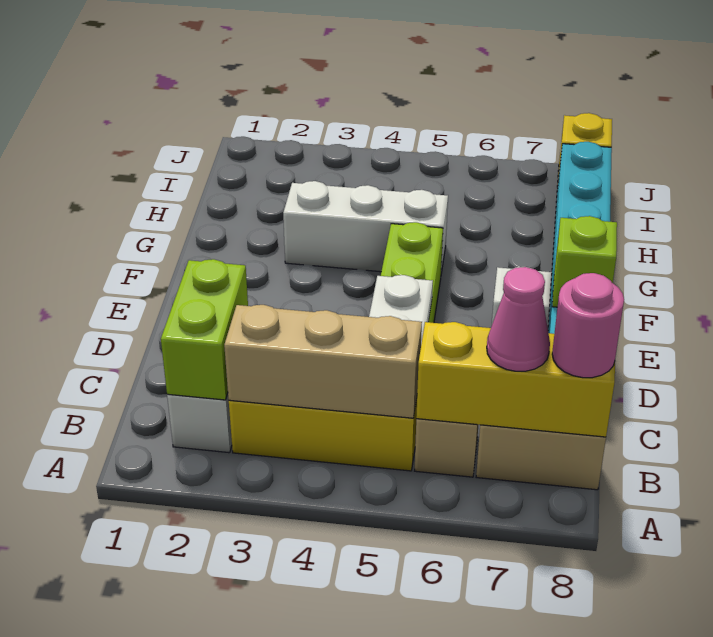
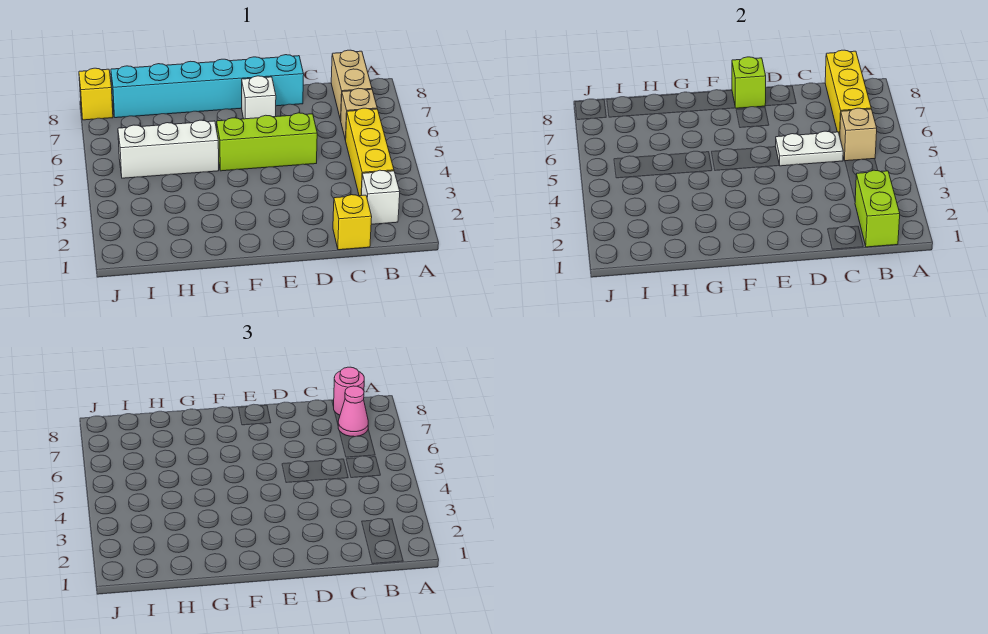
lime brick B2:C2 level 2 -> lime brick B1:B2 level 2
tan brick B3:B5 level 2 -> tan brick B5 level 2
none -> yellow brick C1 level 1
white brick G3:G5 level 1 -> white brick G5:I5 level 1

